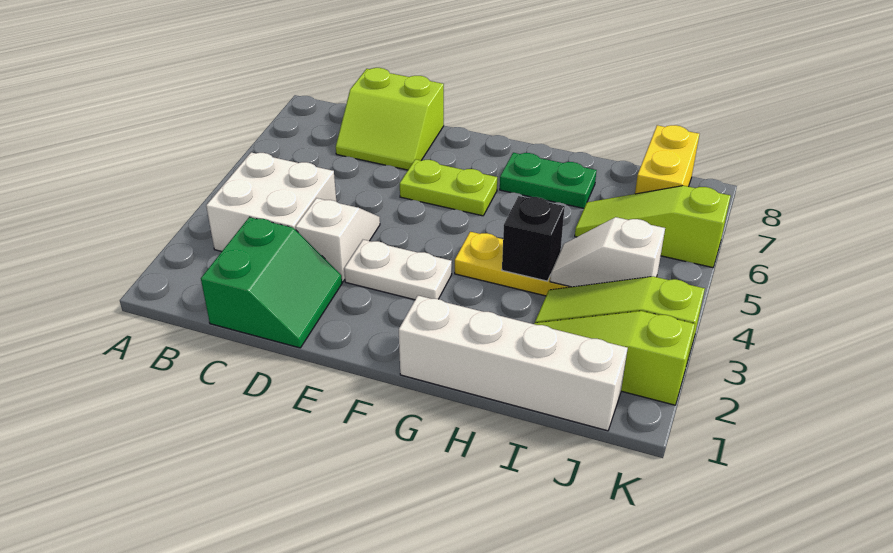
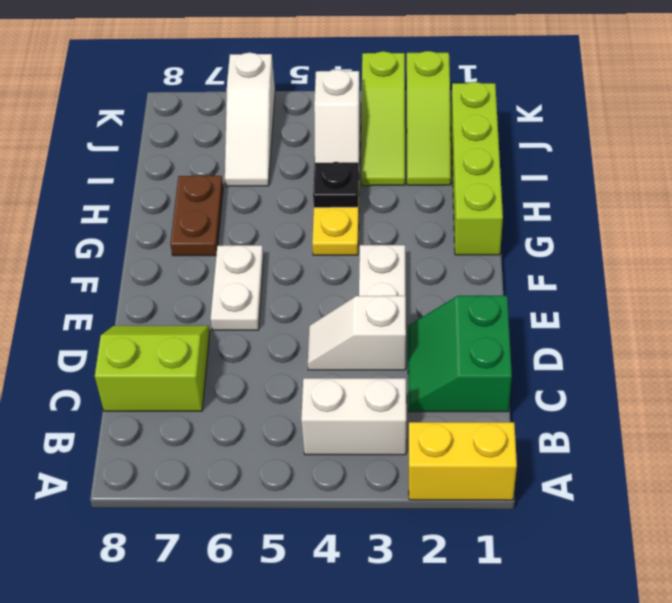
white brick B3:C4 level 1 -> white brick B3:B4 level 1
green slope C1:D2 level 1 top C -> green slope C1:D2 level 1 top 1
lime slope C7:D8 level 1 top 8 -> lime slope C7:D8 level 1 top C
lime plate E6:F6 level 1 -> white plate E6:F6 level 1
white brick G1:J1 level 1 -> lime brick G1:J1 level 1
green plate G7:H7 level 1 -> brown plate G7:H7 level 1
black brick H4 level 2 -> black plate H4 level 2
lime slope I6:K6 level 1 top K -> white slope I6:K6 level 1 top K
yellow brick J7:J8 level 1 -> yellow brick A1:A2 level 1

